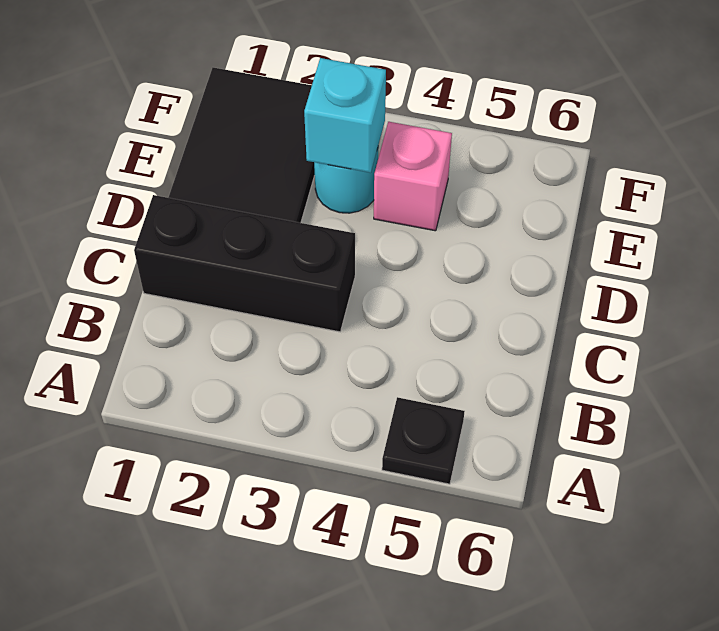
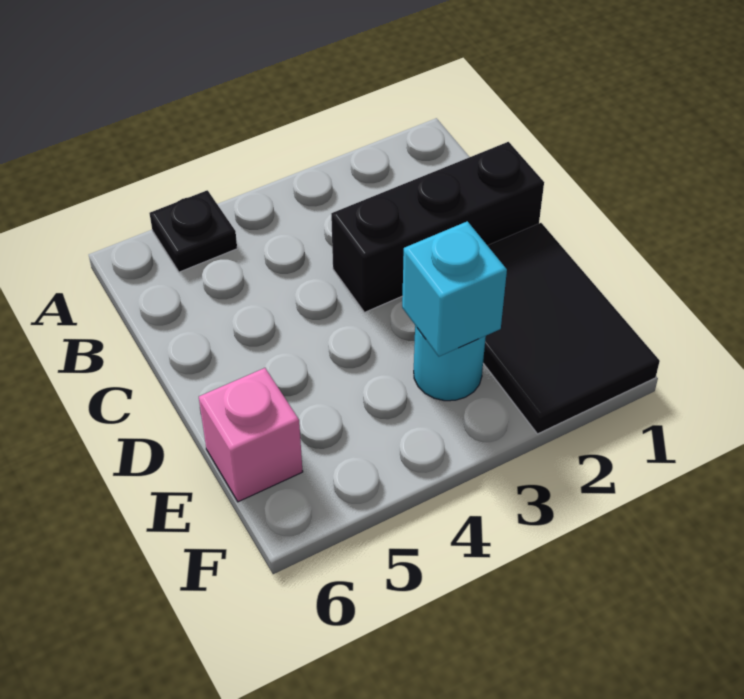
pink brick E4 level 1 -> pink brick E6 level 1

